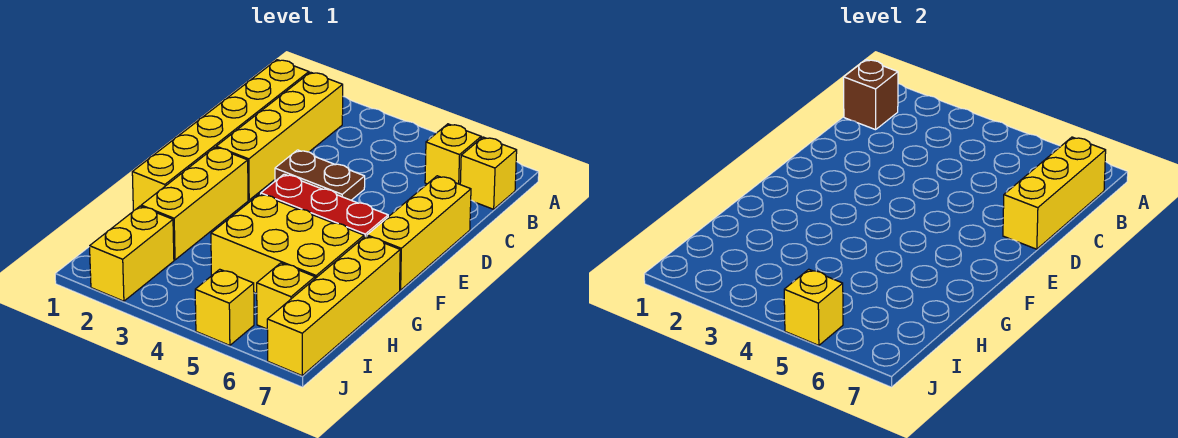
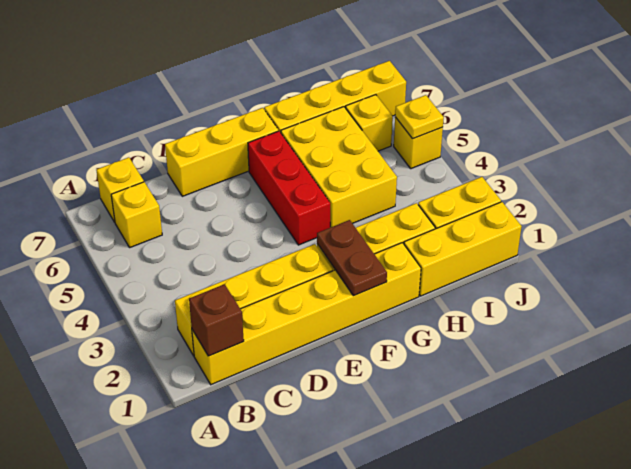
yellow brick B7:D7 level 2 -> yellow brick H1:J1 level 1
brown plate D3:D4 level 1 -> brown plate F1:F2 level 2
yellow brick J5 level 2 -> yellow plate J5 level 2

